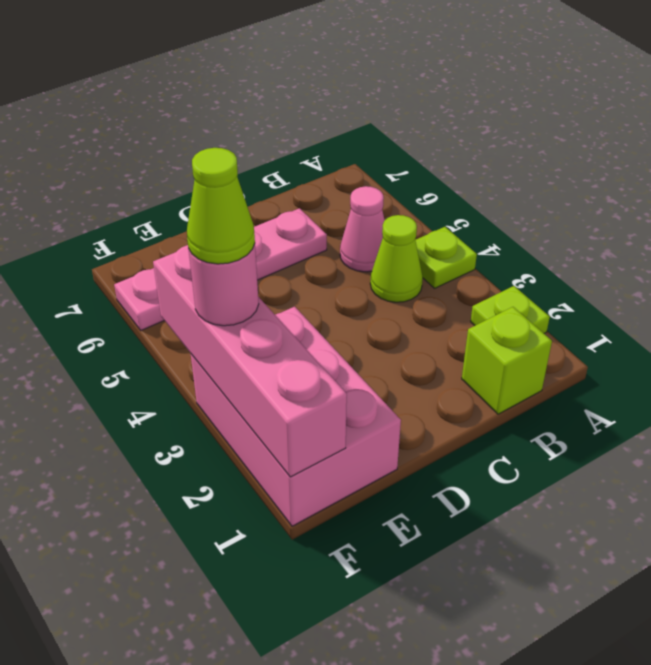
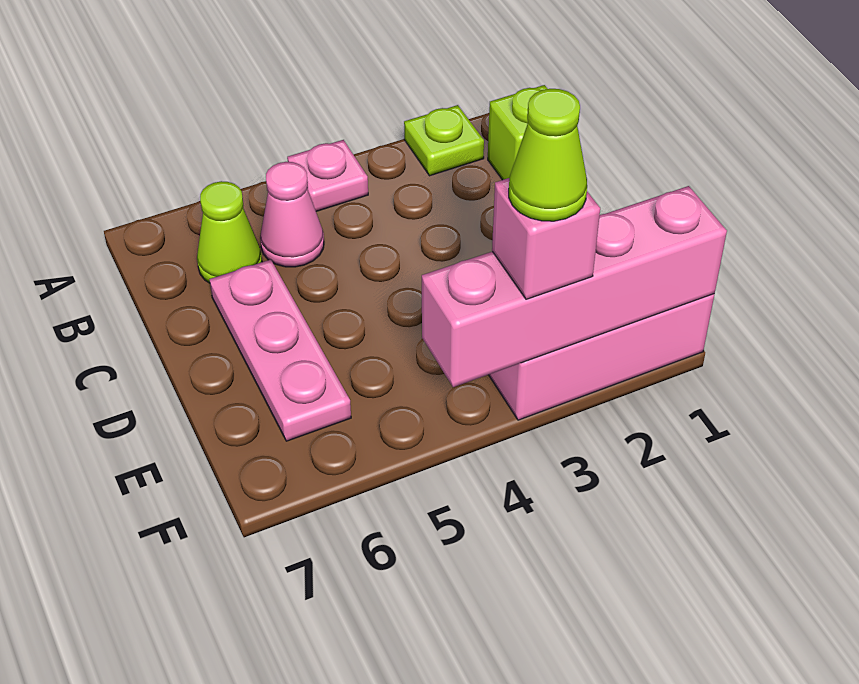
lime plate A4 level 1 -> pink plate A4 level 1
lime cone B4 level 1 -> lime cone B6 level 1
pink plate C6:F6 level 1 -> pink plate C6:E6 level 1
pink round brick F3 level 3 -> pink brick F3 level 3

